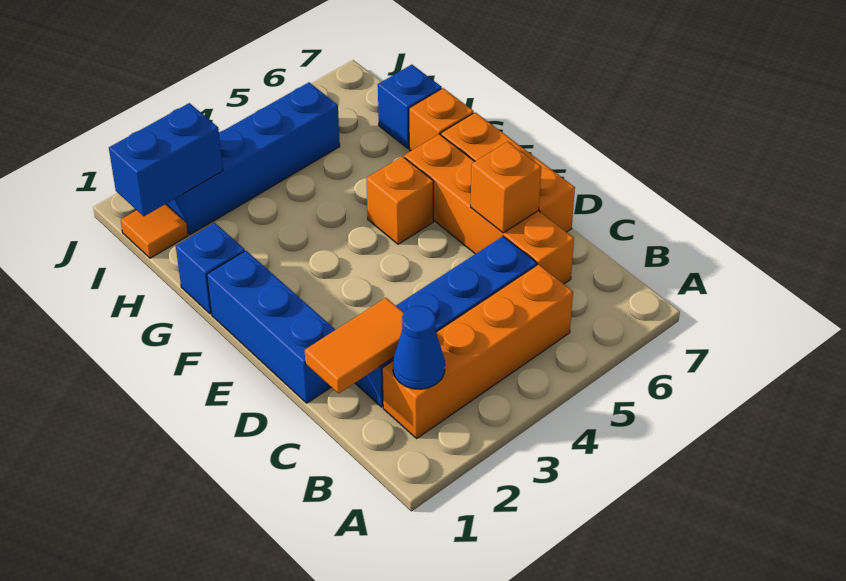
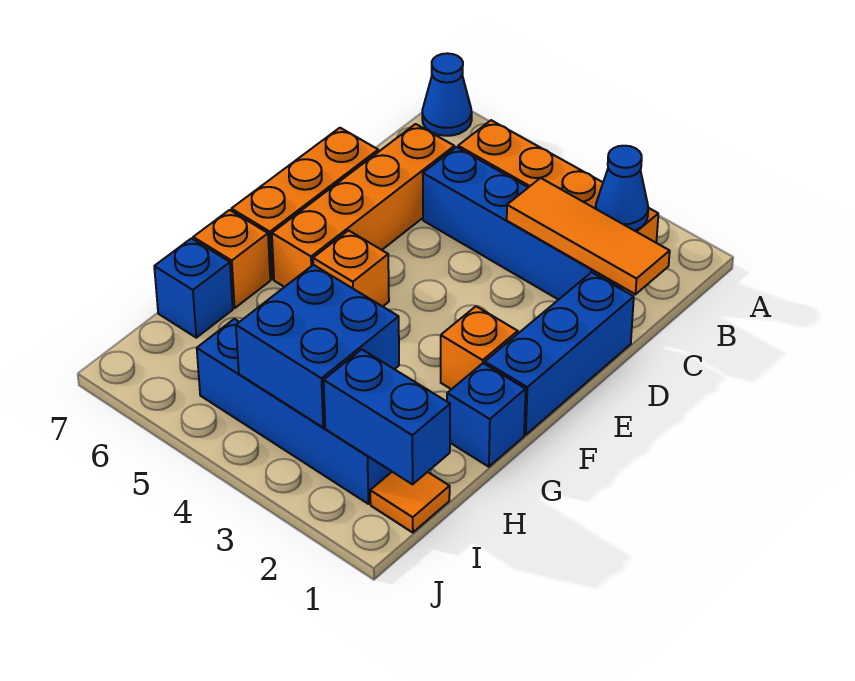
none -> blue cone A7 level 1
orange tile C1:C2 level 2 -> orange tile C1:C3 level 2
orange brick D6 level 2 -> orange brick F2 level 1
none -> blue brick H3:I4 level 2

